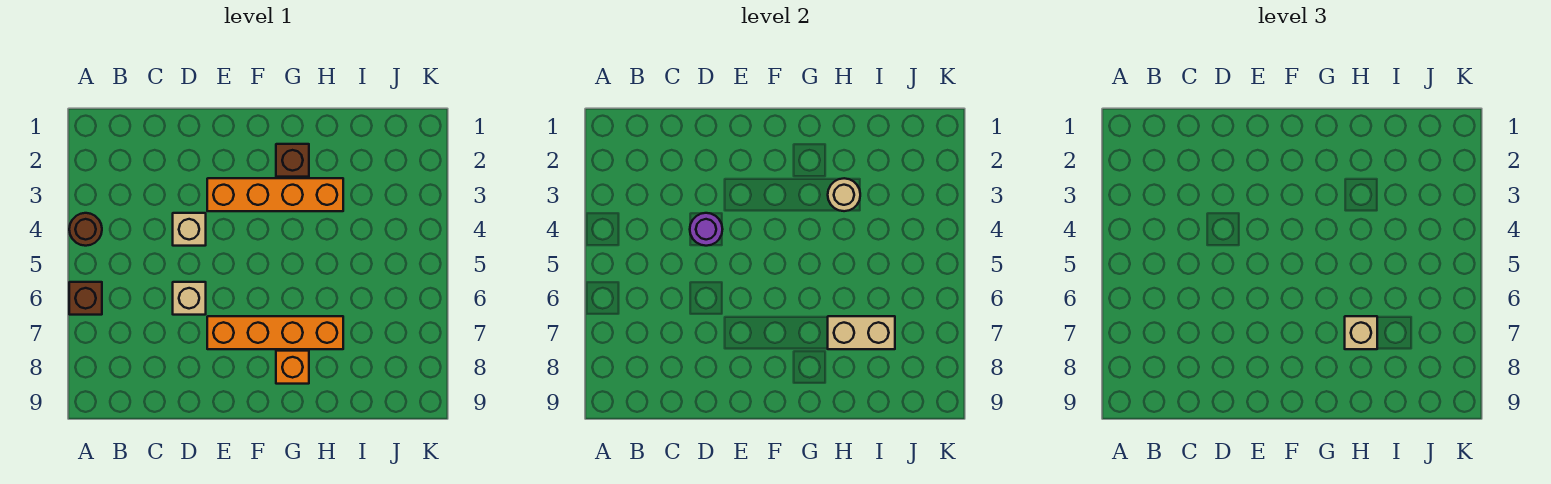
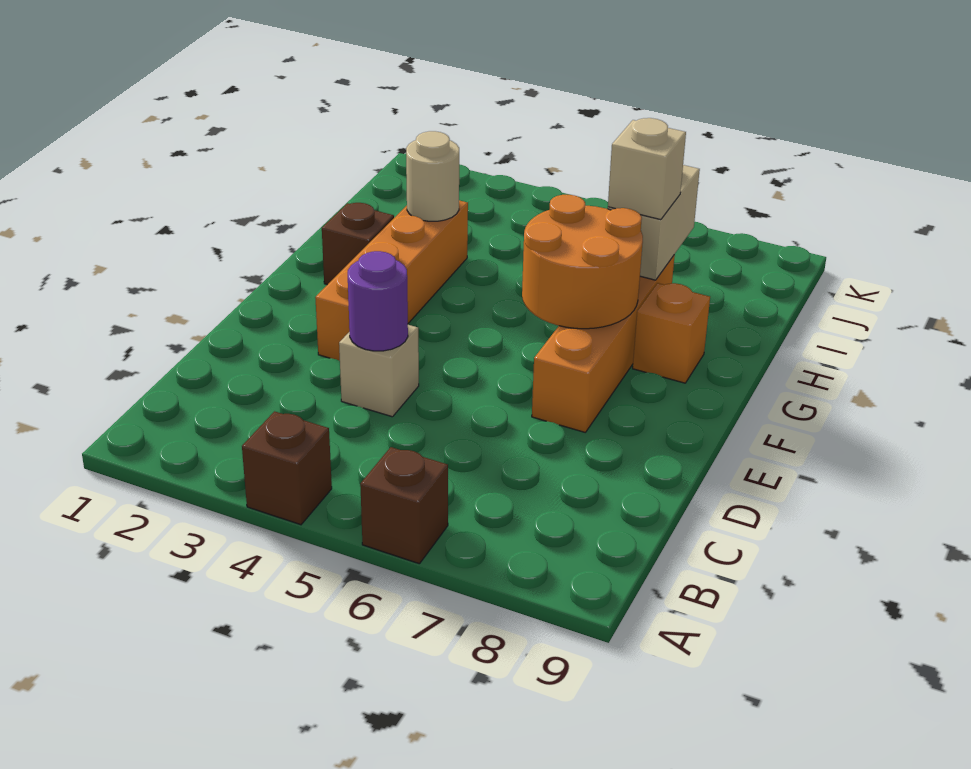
brown round brick A4 level 1 -> brown brick A4 level 1
tan brick D6 level 1 -> none
none -> orange round brick F6:G7 level 2

